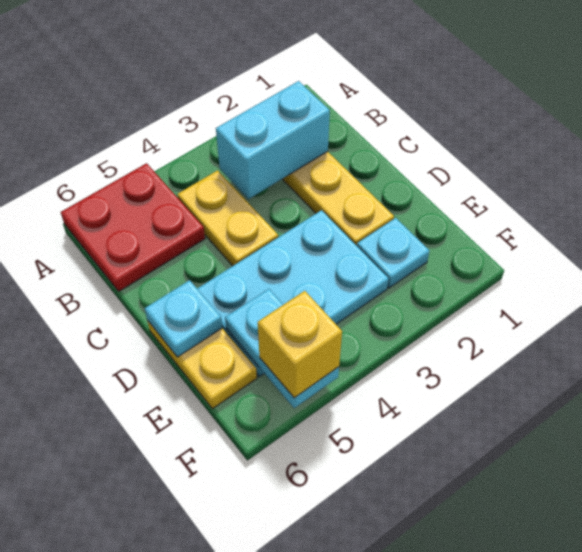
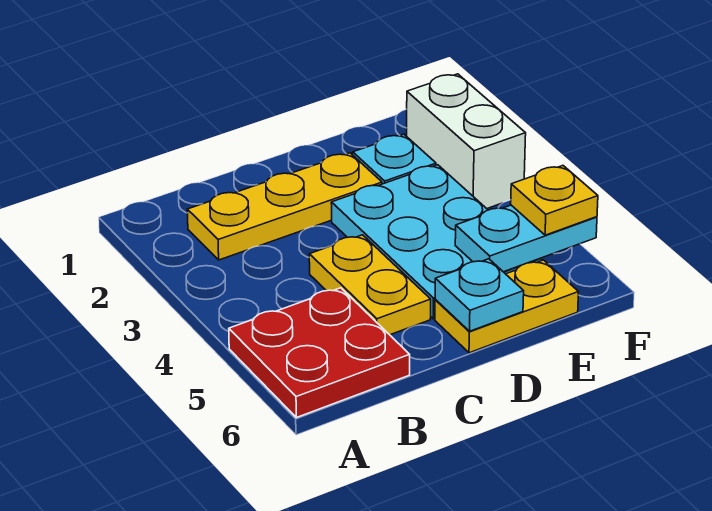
cyan brick B2:B3 level 2 -> none
yellow plate B4:C4 level 1 -> yellow plate C4:C5 level 1
none -> white brick F2:F3 level 1
yellow brick F5 level 3 -> yellow plate F5 level 3

